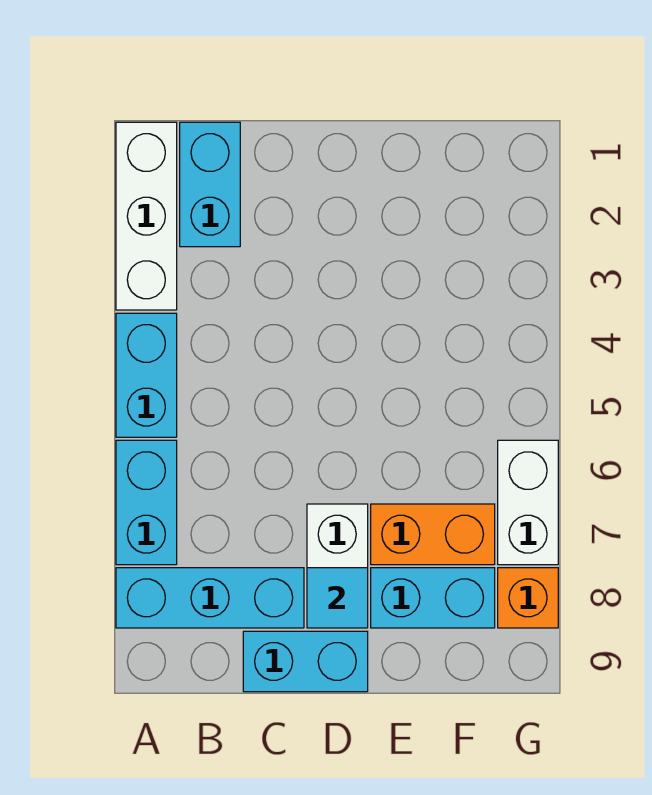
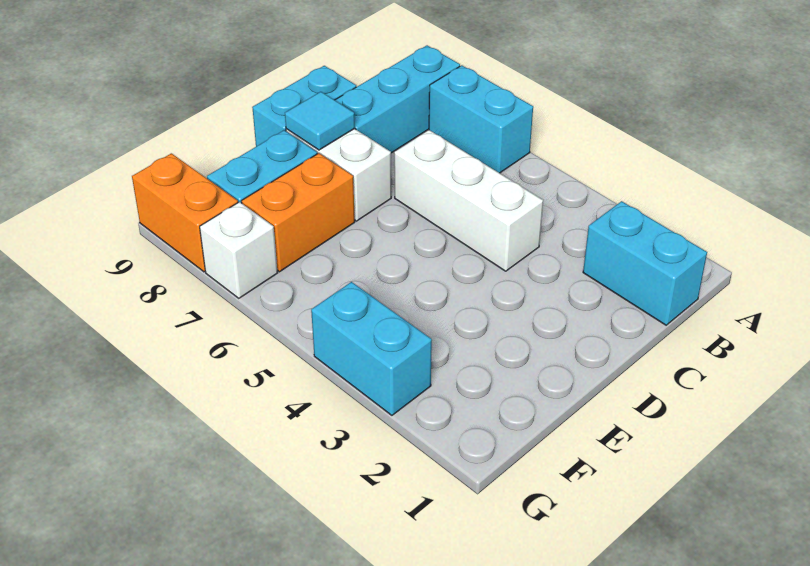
white brick A1:A3 level 1 -> white brick C4:C6 level 1
cyan brick A4:A5 level 1 -> cyan brick G3:G4 level 1
white brick G6:G7 level 1 -> white brick G7 level 1
orange brick G8 level 1 -> orange brick G8:G9 level 1

